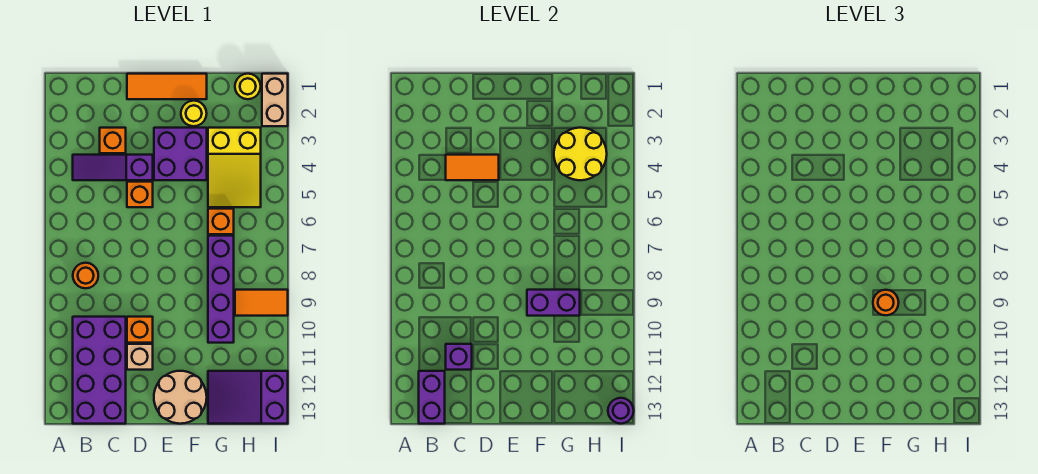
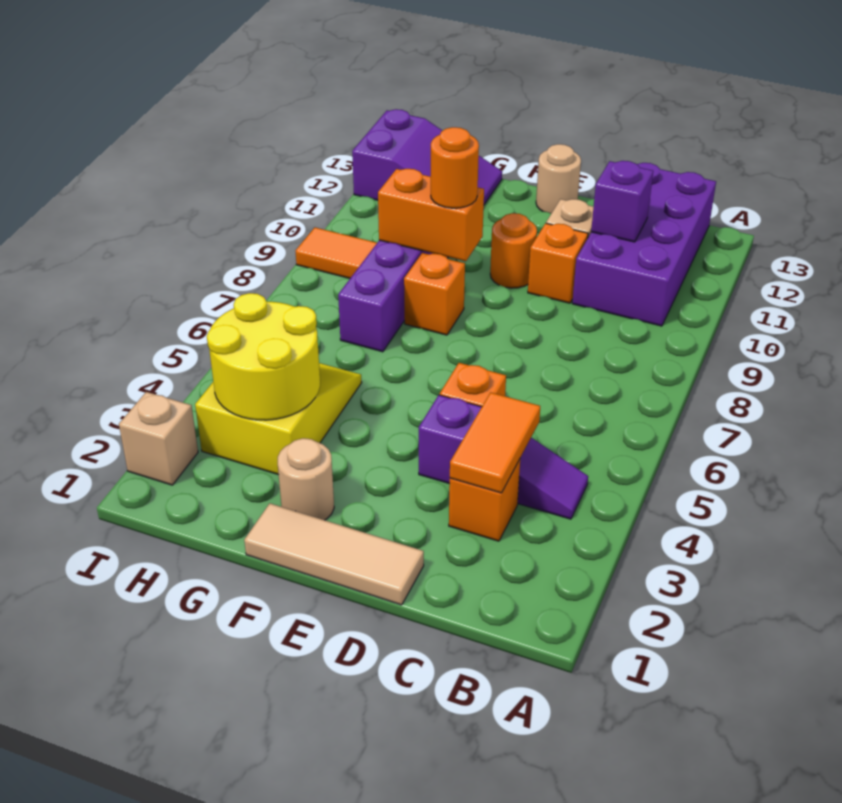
orange round brick B8 level 1 -> orange round brick E10 level 1
purple brick B12:B13 level 2 -> none
orange tile C4:D4 level 2 -> orange tile C3:C4 level 2
orange tile D1:F1 level 1 -> tan tile D1:F1 level 1
purple brick E3:F4 level 1 -> none
tan round brick E12:F13 level 1 -> tan round brick E13 level 1
yellow round brick F2 level 1 -> tan round brick F2 level 1
purple brick F9:G9 level 2 -> orange brick F9:G9 level 2
orange brick G6 level 1 -> orange brick F8 level 1
yellow round brick H1 level 1 -> none
tan brick I1:I2 level 1 -> tan brick I2 level 1
purple round brick I13 level 2 -> none

